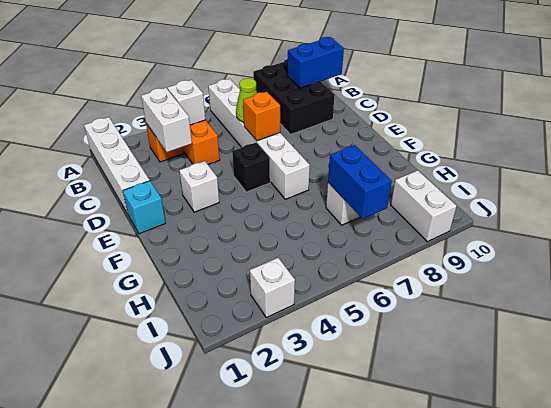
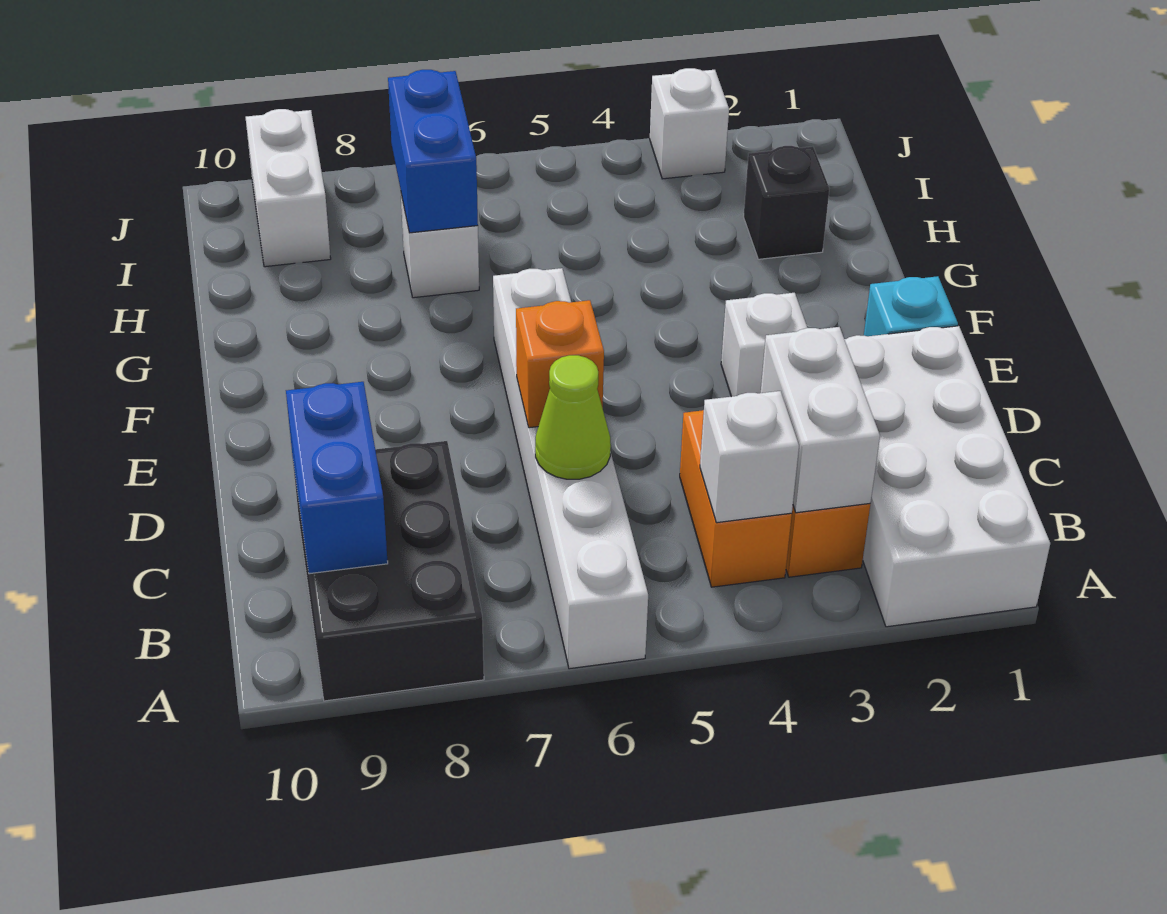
white brick A1:D1 level 1 -> white brick A1:D2 level 1
blue brick B9:B10 level 2 -> blue brick B9:C9 level 2
black brick E5 level 1 -> black brick H2 level 1

